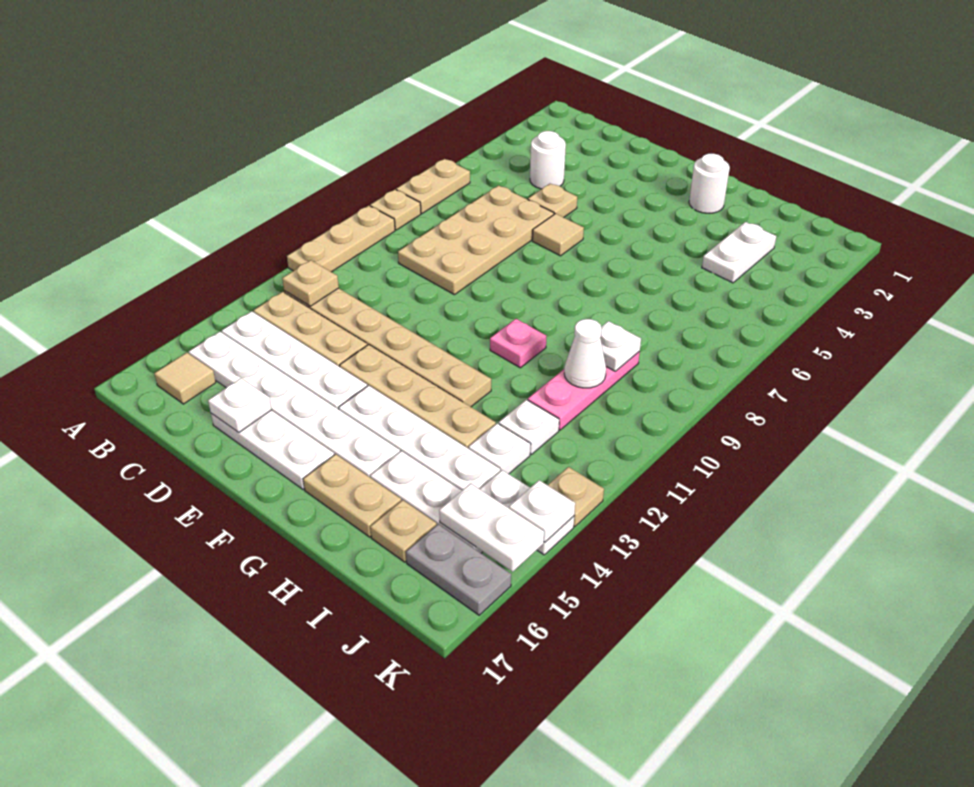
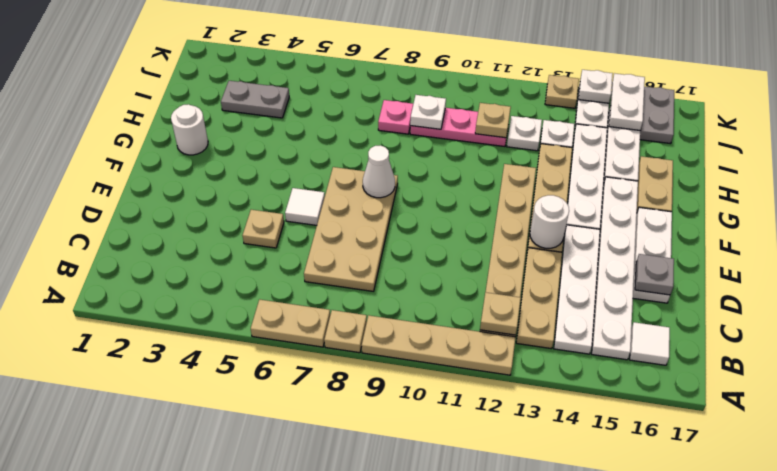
tan plate A9:A11 level 1 -> tan plate A9:A12 level 1
tan tile B16 level 1 -> white tile B16 level 1
white round brick C4 level 1 -> white round brick E13 level 2
tan plate C6:D9 level 1 -> tan plate C7:F8 level 1
white plate D16 level 2 -> grey plate D16 level 2
tan tile E6 level 1 -> white tile E6 level 1
pink plate G10 level 1 -> pink plate I8 level 1
white plate I3:I4 level 1 -> grey plate I3:I4 level 1
white cone I10 level 2 -> white cone F8 level 2
tan plate I16 level 1 -> tan plate I11 level 2

